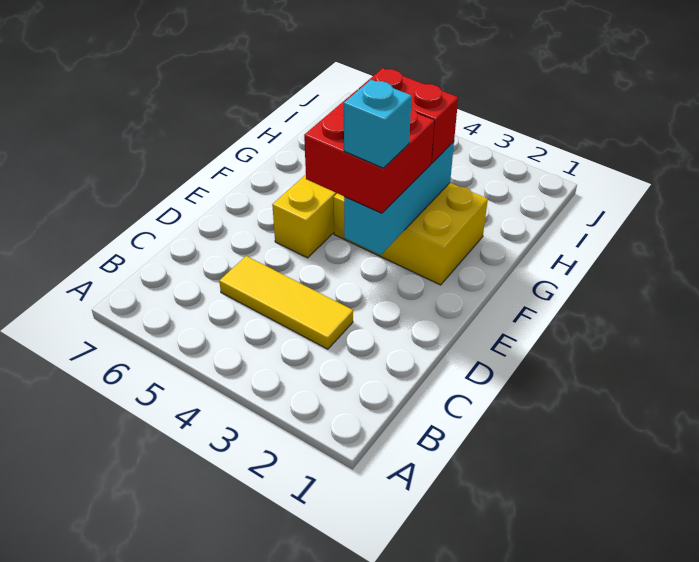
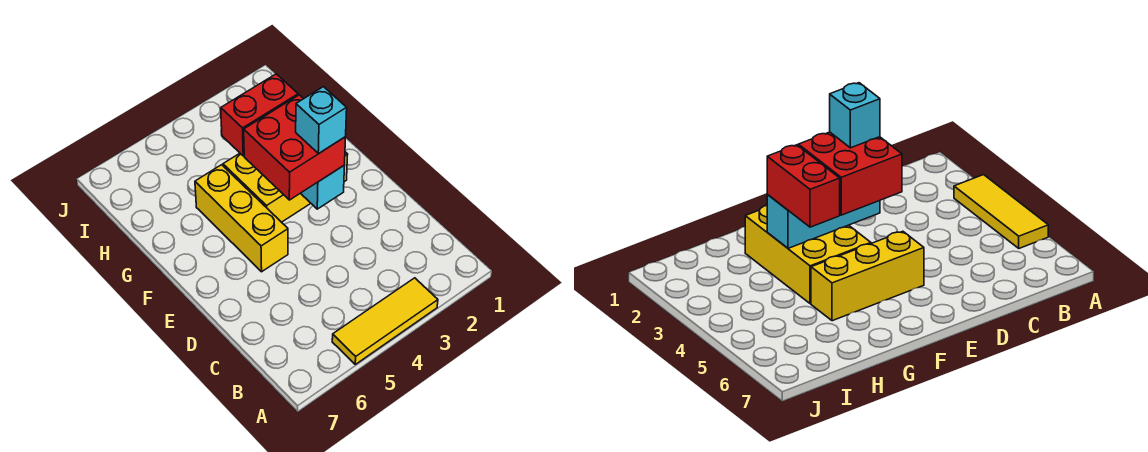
yellow tile C3:C5 level 1 -> yellow tile A3:A5 level 1

